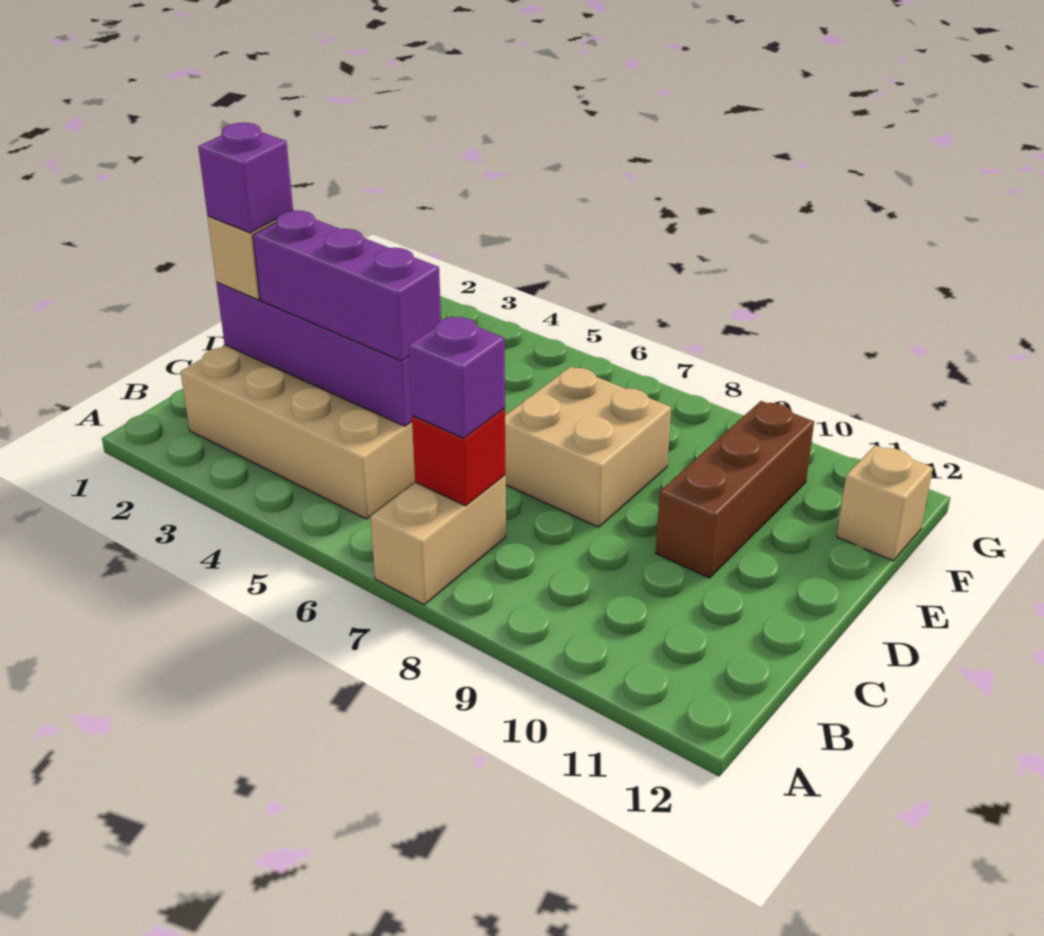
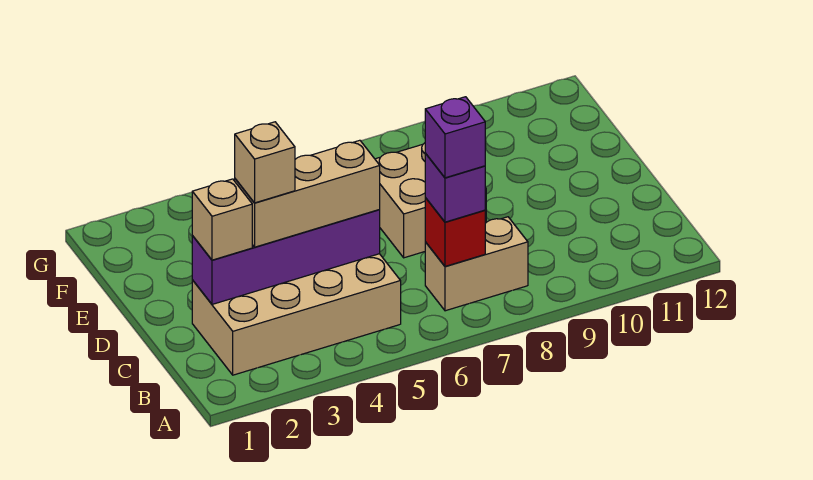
tan brick A7:B7 level 1 -> tan brick B7:B8 level 1
purple brick C2 level 4 -> purple brick B7 level 4
purple brick C3:C5 level 3 -> tan brick C3:C5 level 3
brown brick D10:F10 level 1 -> none
tan brick F12 level 1 -> tan brick C3 level 4

